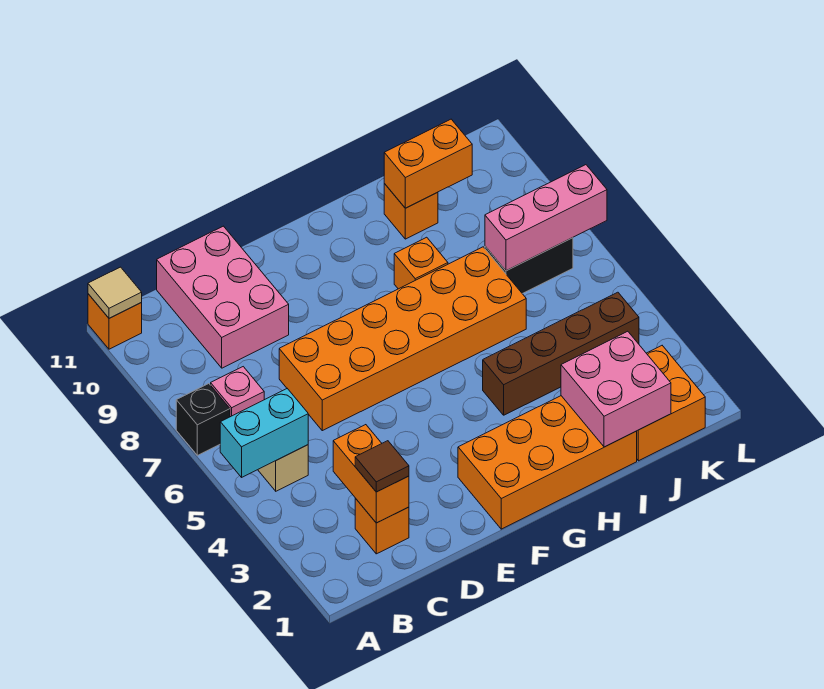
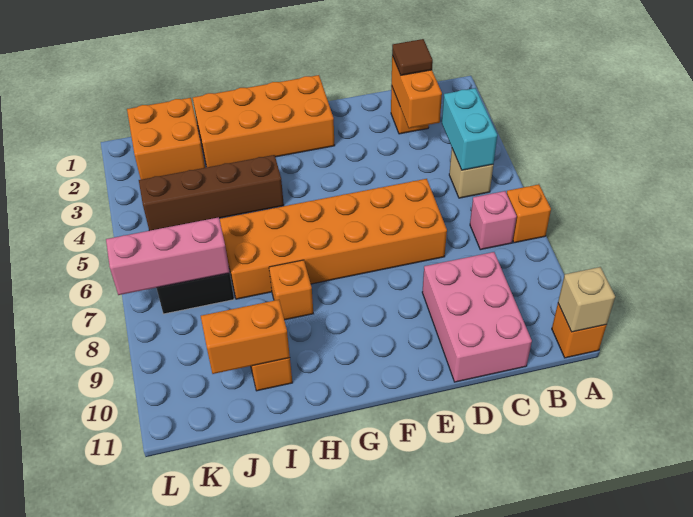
cyan brick A5:B5 level 2 -> cyan brick B4:B5 level 2
black brick A7 level 1 -> orange brick A7 level 1
tan tile A11 level 2 -> tan brick A11 level 2
pink brick I1:J2 level 2 -> none

